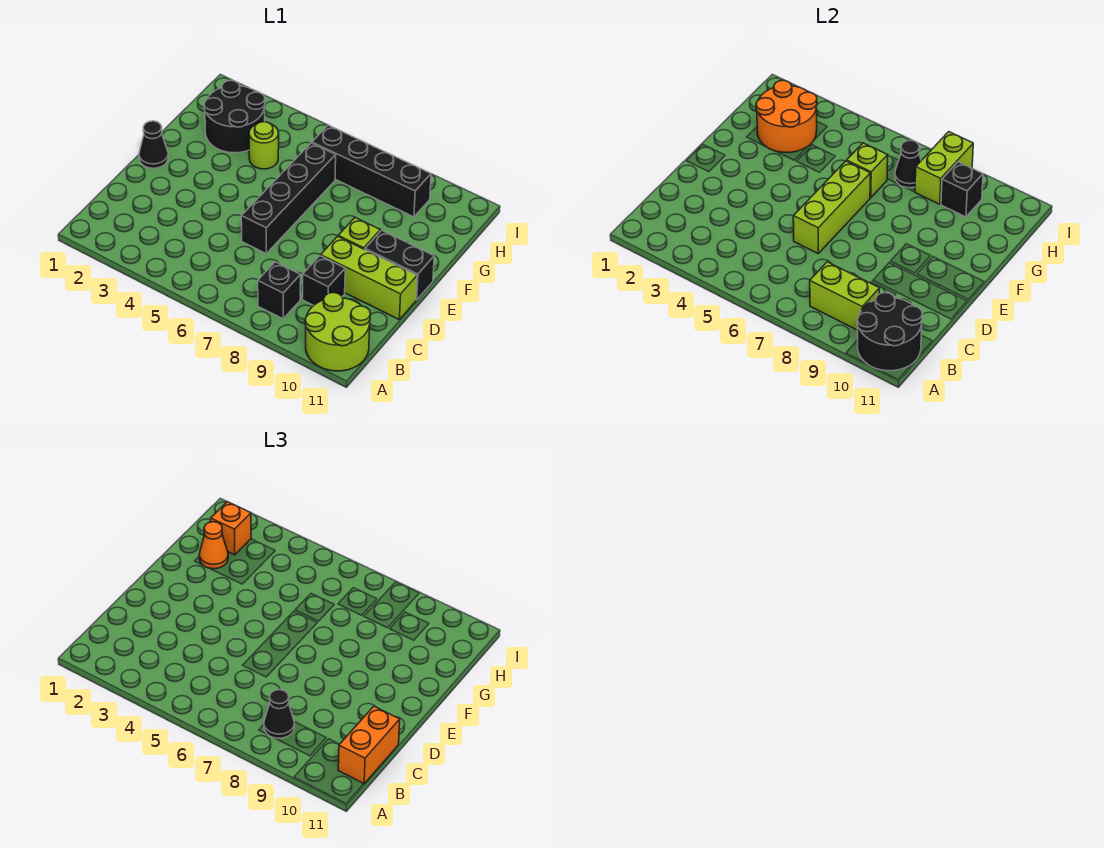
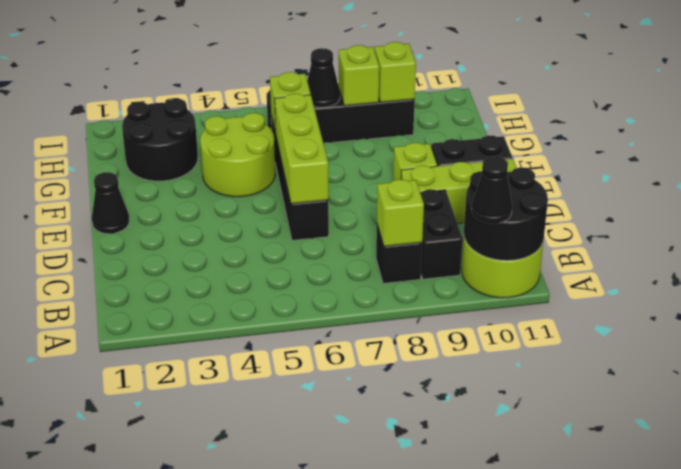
lime brick B8:B9 level 2 -> lime brick B8 level 2
black cone B8 level 3 -> black cone A10 level 3
orange brick B11:C11 level 3 -> none
black brick C9 level 1 -> black brick B9:C9 level 1
orange round brick G2:H3 level 2 -> none
orange cone G2 level 3 -> none
lime round brick G4 level 1 -> lime round brick F4:G5 level 1
orange brick H2 level 3 -> none
lime brick H8:I8 level 2 -> lime brick H8 level 2
black brick H9 level 2 -> lime brick H9 level 2

